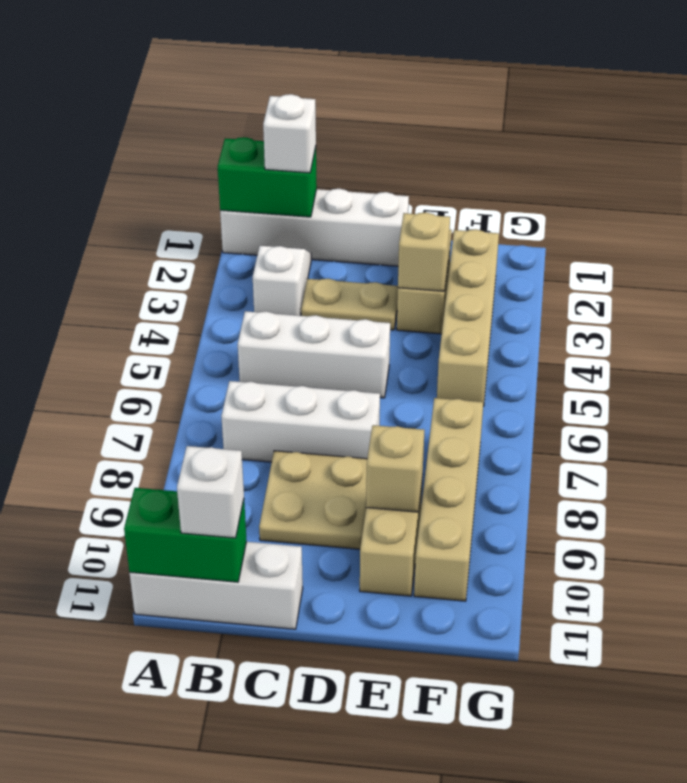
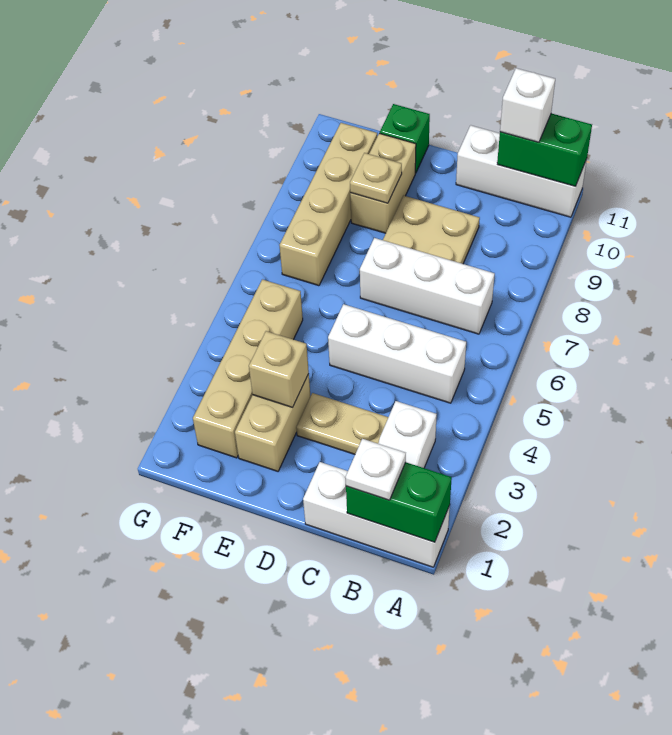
white brick A1:D1 level 1 -> white brick A1:C1 level 1
white brick B1 level 3 -> white plate B1 level 3
tan brick E9 level 2 -> tan plate E9 level 2
none -> green brick E11 level 1

